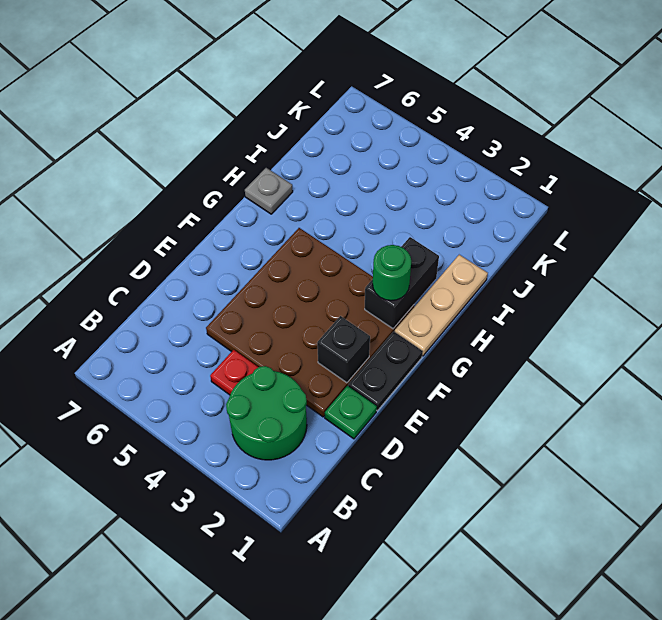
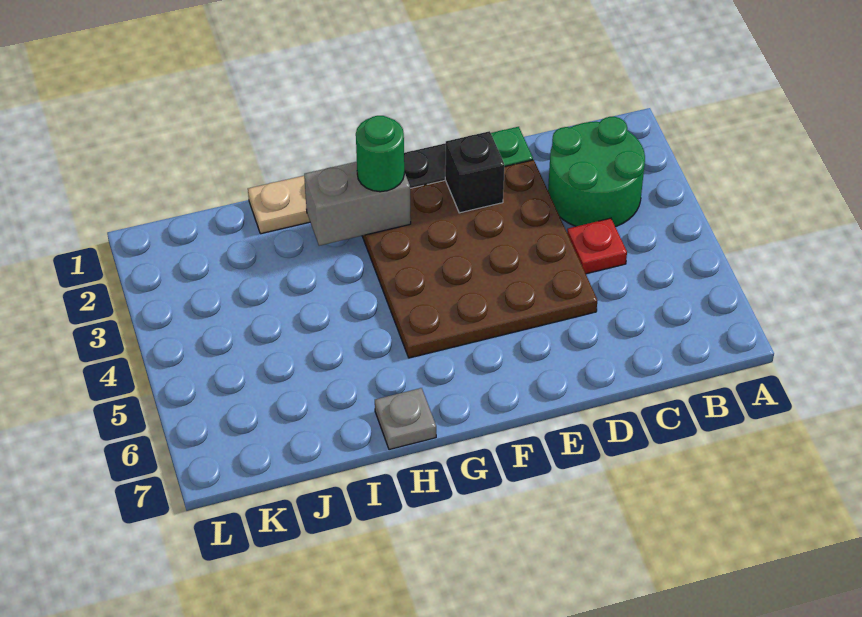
black brick G2:H2 level 2 -> grey brick G2:H2 level 2

